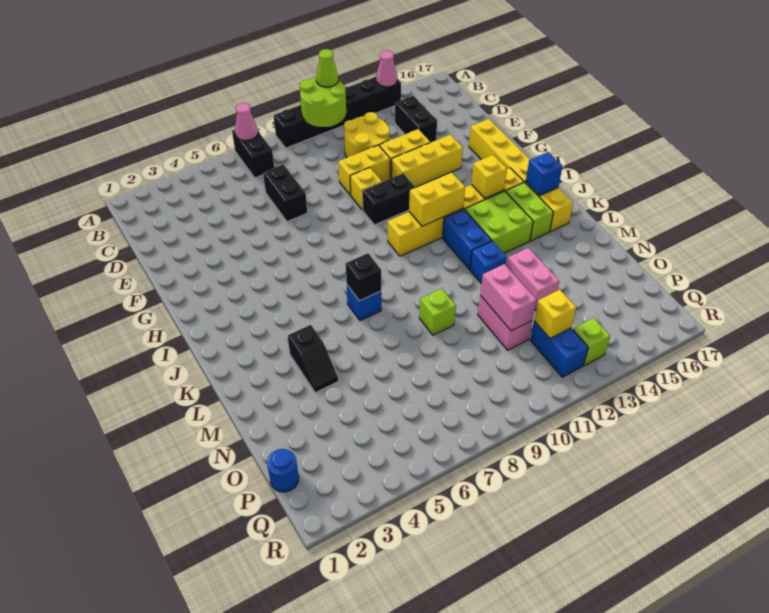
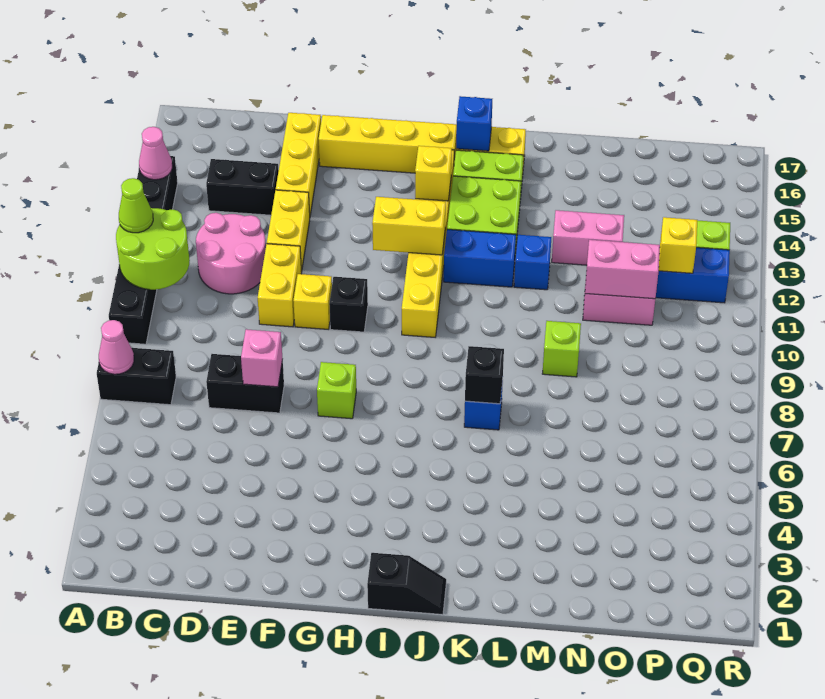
yellow round brick C11:D12 level 1 -> pink round brick C11:D12 level 1
none -> pink brick E7 level 2
yellow brick F12:F14 level 1 -> yellow brick E14:E16 level 1
none -> lime brick G7 level 1
black brick G10:G11 level 1 -> black brick G10 level 1
yellow brick I11:I12 level 2 -> yellow brick H12:I12 level 2
black slope L4:M4 level 1 top L -> black slope I1:J1 level 1 top I
blue round brick P1 level 1 -> none

